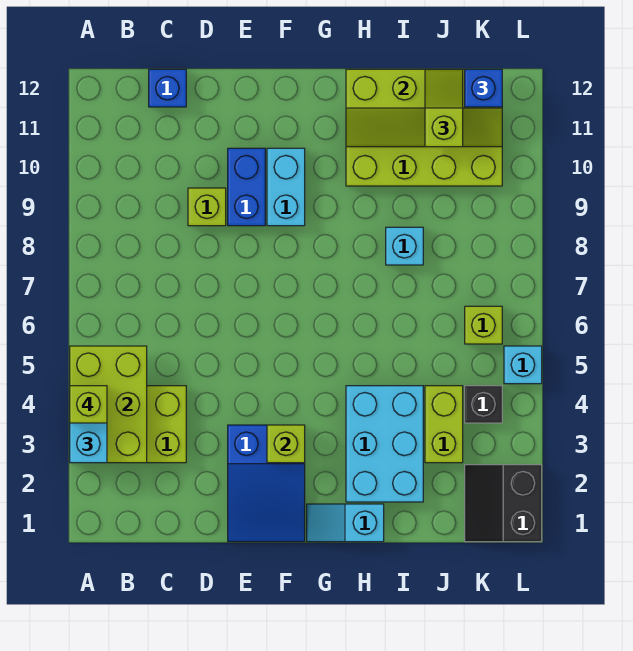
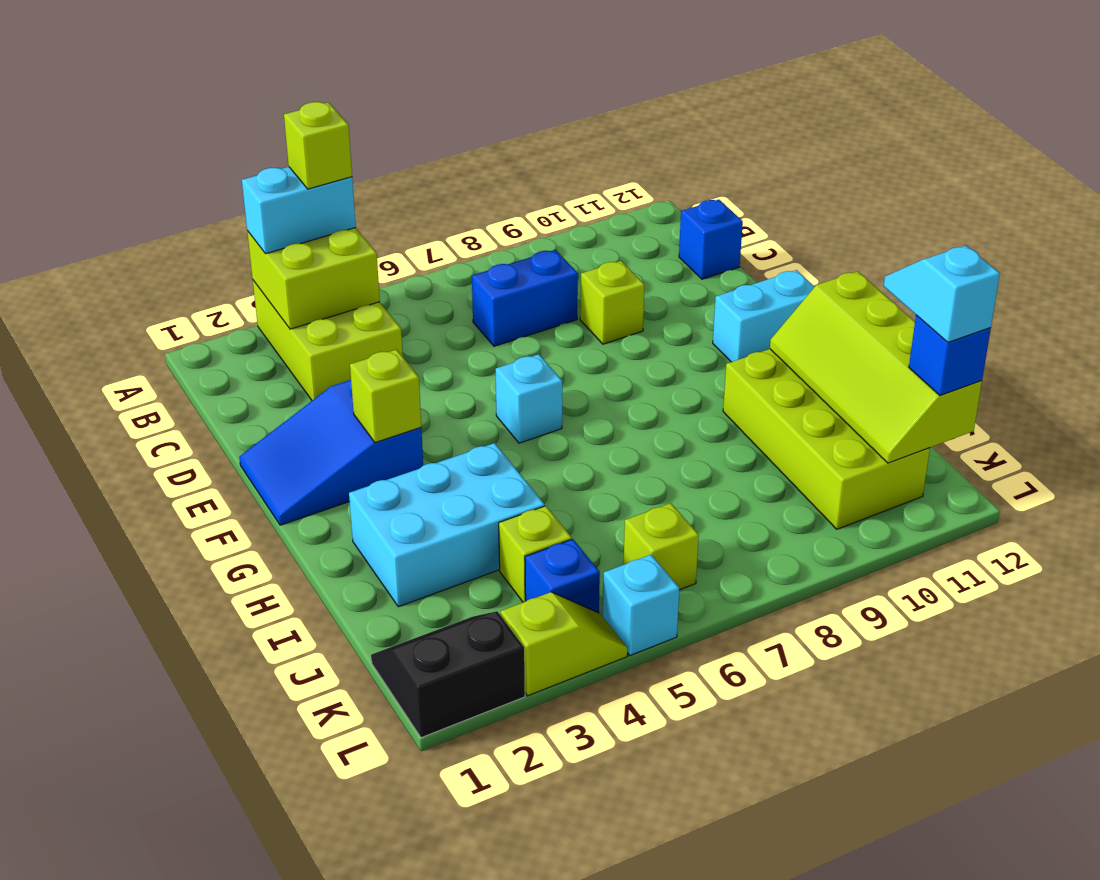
lime brick A3:B5 level 2 -> lime brick A3:B4 level 2
blue brick E9:E10 level 1 -> blue brick C7:C8 level 1
cyan brick F9:F10 level 1 -> cyan brick F11:F12 level 1
cyan slope G1:H1 level 1 top H -> cyan slope J12:K12 level 4 top K
cyan brick I8 level 1 -> cyan brick F6 level 1
lime brick J3:J4 level 1 -> lime brick J4 level 1
lime slope J11:J12 level 3 top 11 -> lime slope L3:L4 level 1 top 3
black brick K4 level 1 -> blue brick K4 level 1

